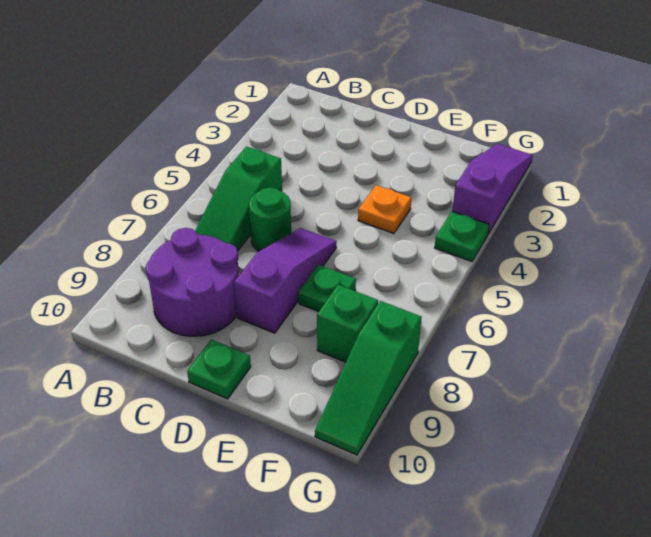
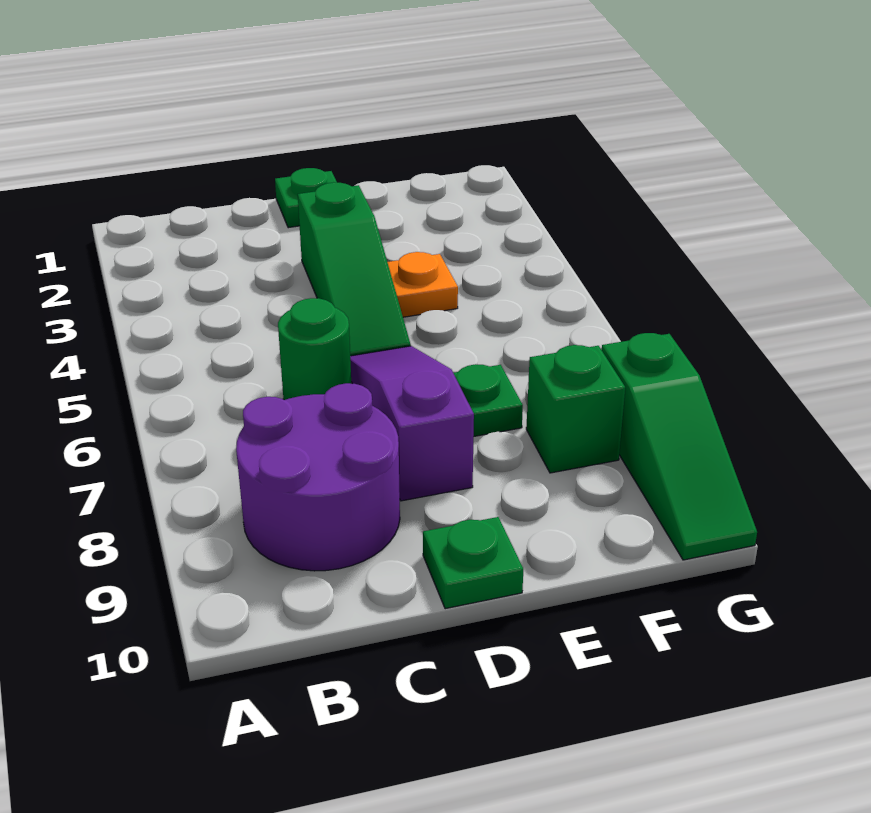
green slope B5:B7 level 1 top 5 -> green slope D3:D5 level 1 top 3
purple slope G1:G3 level 1 top 3 -> none
green plate G4 level 1 -> green plate D1 level 1

